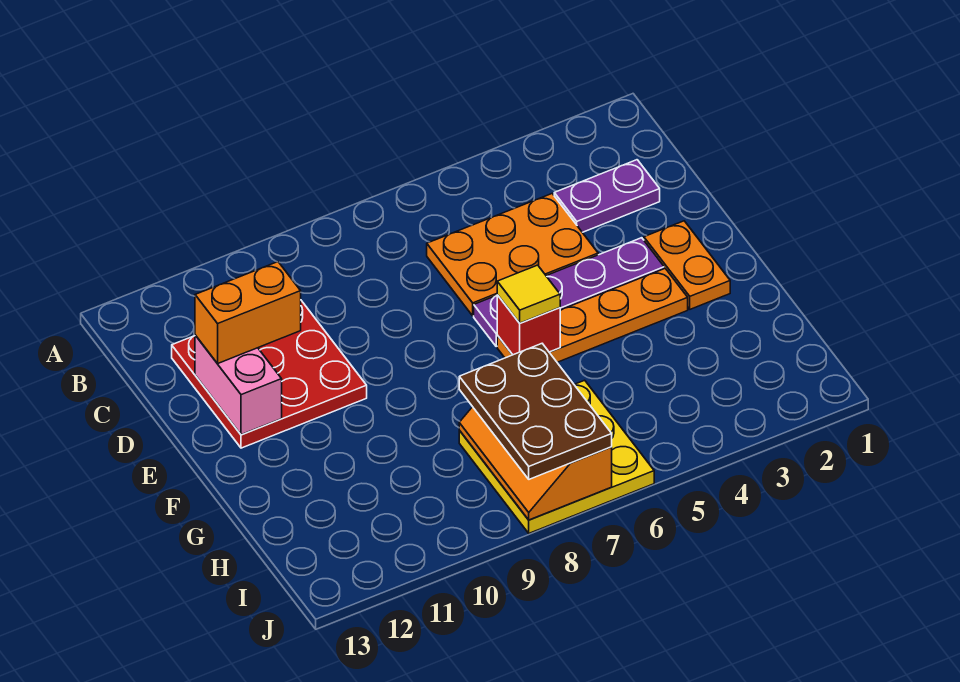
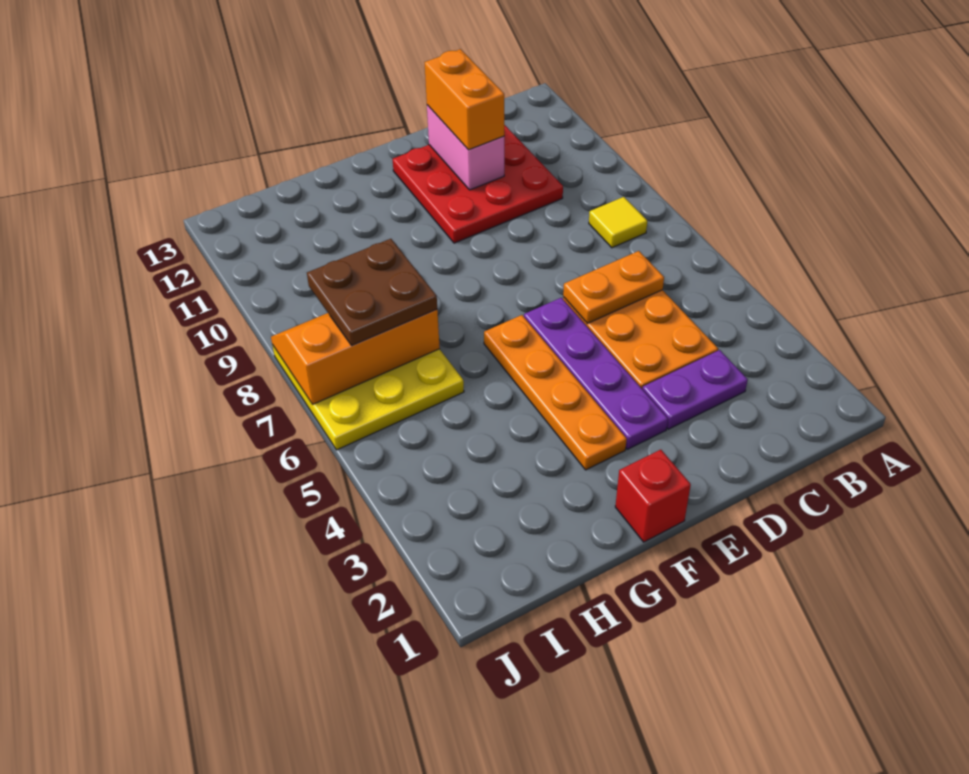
purple plate C2:C3 level 1 -> purple plate C3:D3 level 1
pink brick D12:E12 level 2 -> pink brick D11:D12 level 2
orange plate E2:F2 level 1 -> orange plate C6:D6 level 2
red brick F6 level 2 -> red brick F1 level 1
yellow tile F6 level 3 -> yellow tile B8 level 1
brown plate H7:J8 level 3 -> brown plate H7:I8 level 3

